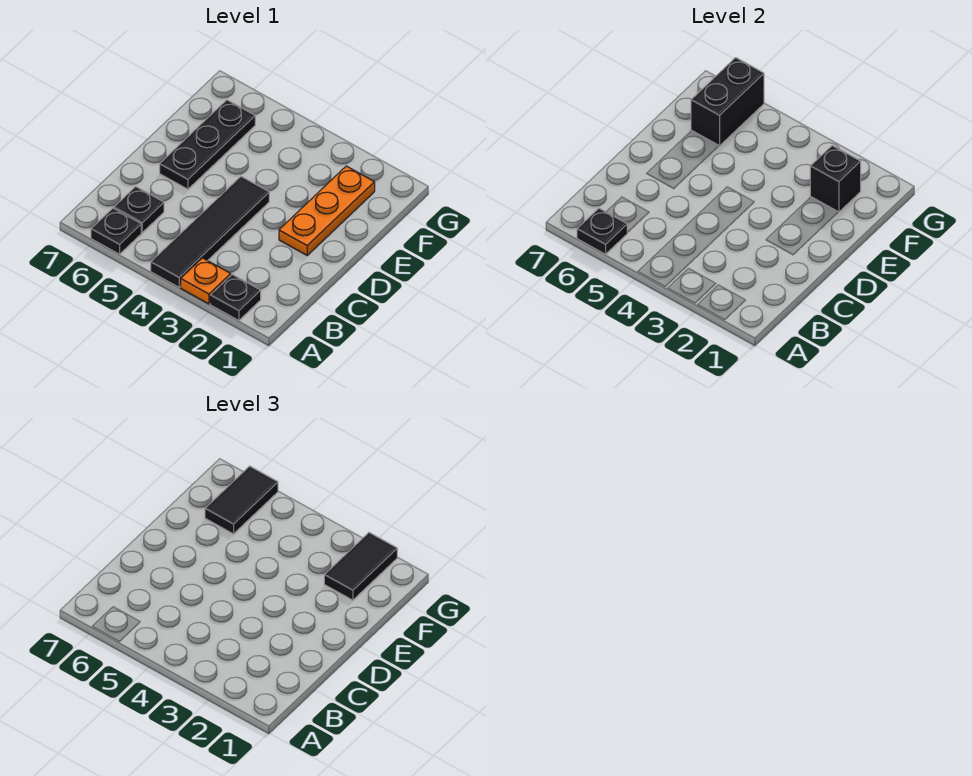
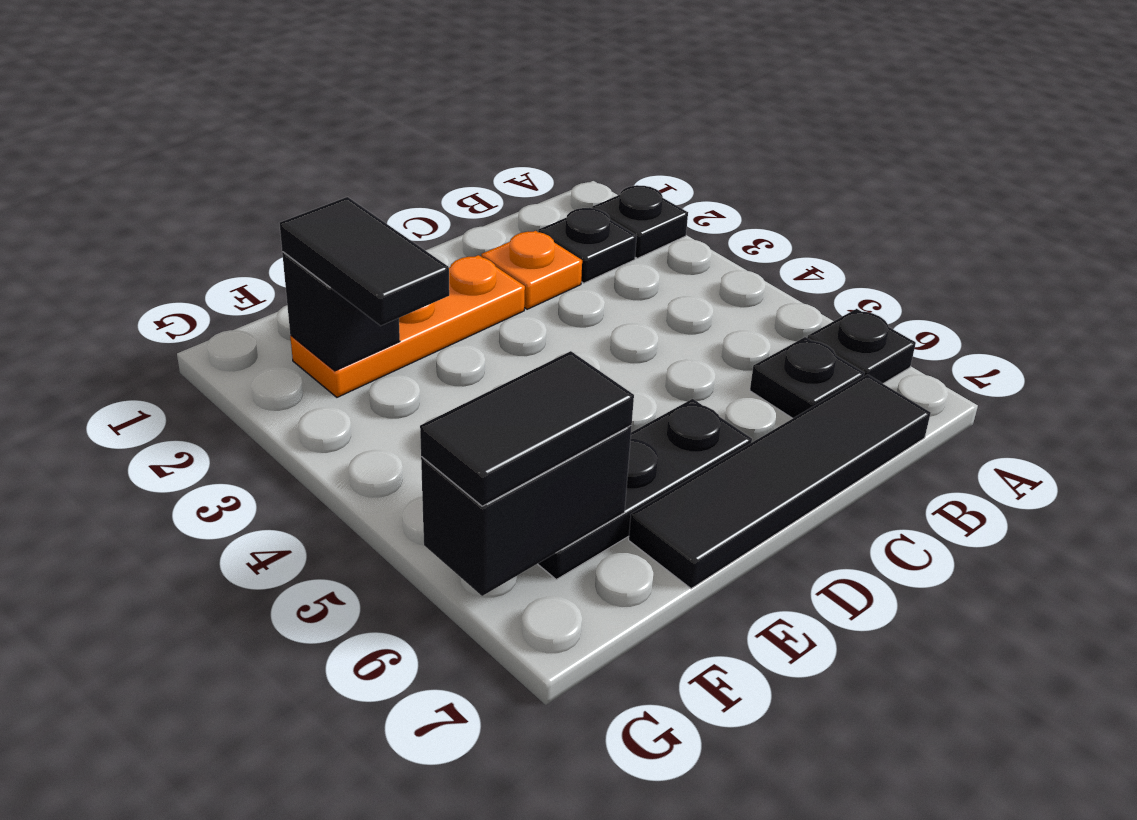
orange plate A3 level 1 -> orange plate C2 level 1
black tile A4:D4 level 1 -> black tile B7:E7 level 1
black plate A6 level 2 -> black plate B2 level 1
black tile F2:G2 level 3 -> black tile F2:F3 level 3

